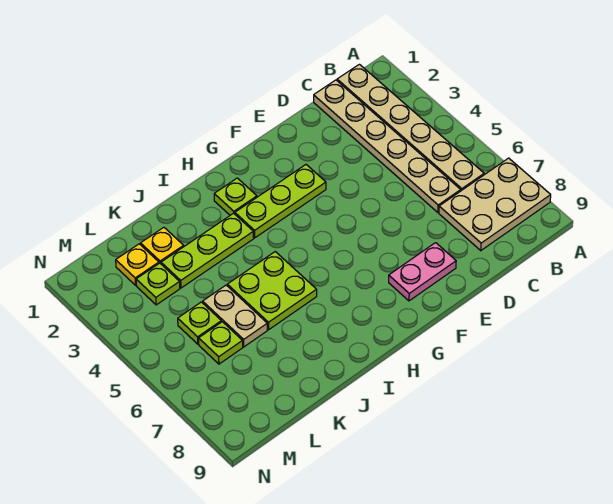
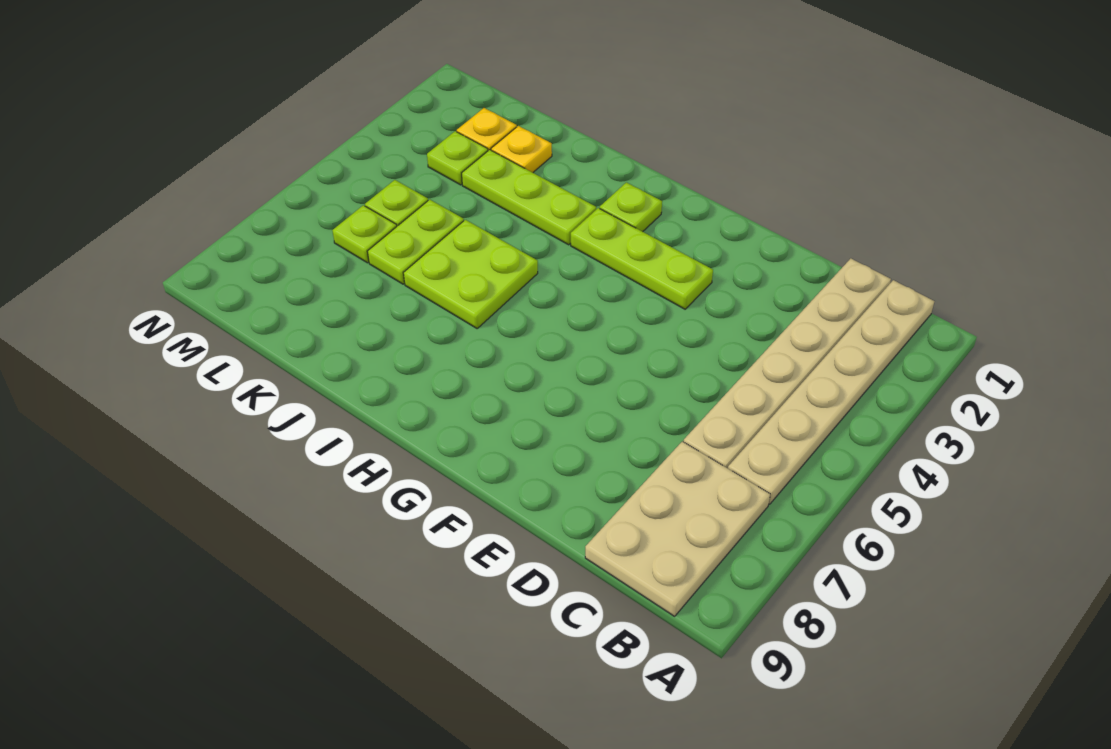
tan plate A7:C8 level 1 -> tan plate B7:C9 level 1
pink plate E8:F8 level 1 -> none
tan plate K5:K6 level 1 -> lime plate K5:K6 level 1

